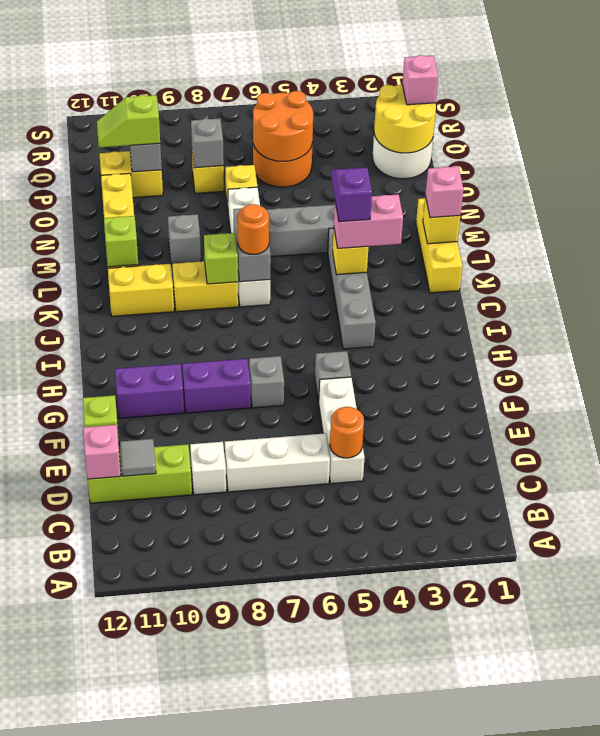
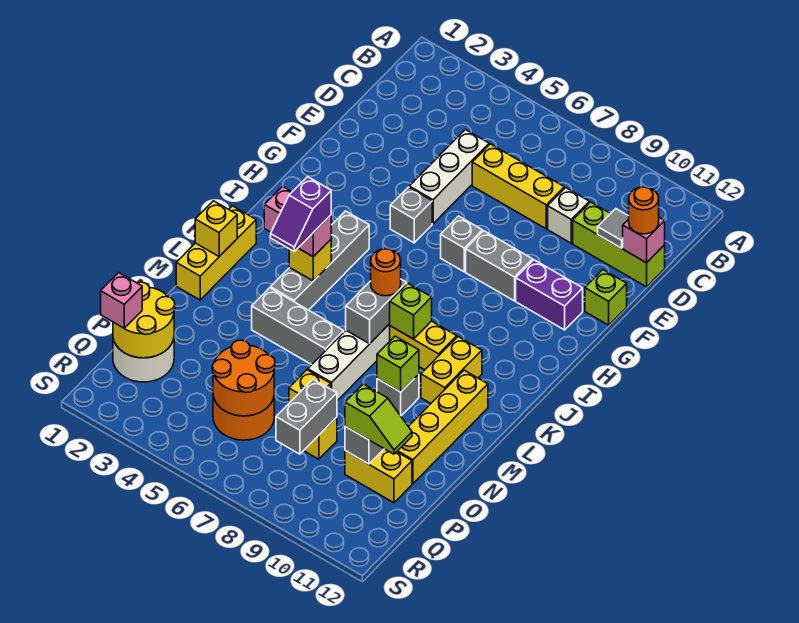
orange round brick D5 level 2 -> orange round brick D12 level 3
white brick D6:D8 level 1 -> yellow brick D6:D8 level 1
purple brick G8:G9 level 1 -> grey brick G8:G9 level 1
yellow brick K10:K11 level 1 -> yellow brick K10:L10 level 1
pink brick L1 level 3 -> none
lime brick L11 level 2 -> lime brick M9 level 2
grey brick P8 level 2 -> grey brick P8:Q8 level 2

